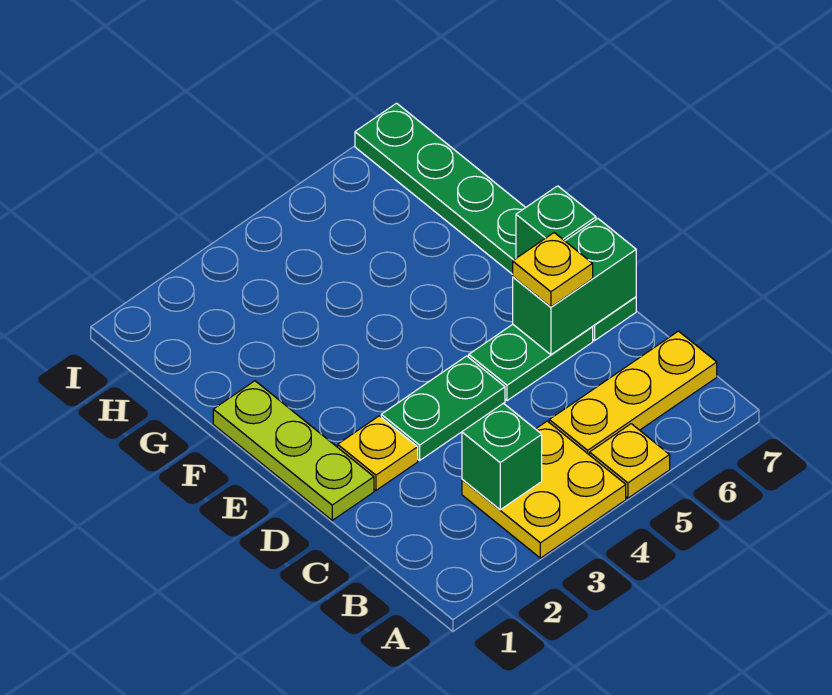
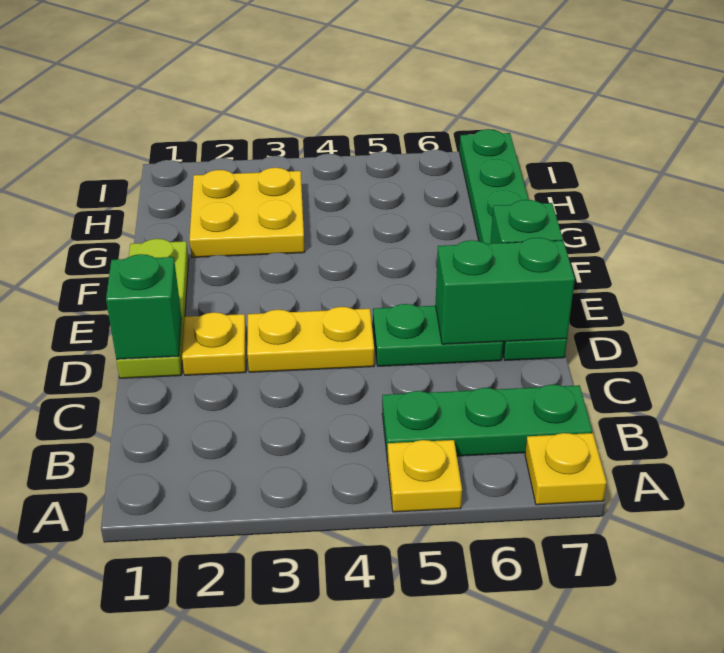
yellow plate A3:B4 level 1 -> yellow plate G2:H3 level 1
green brick B3 level 2 -> green brick D1 level 2
yellow plate B5:B7 level 1 -> green plate B5:B7 level 1
green plate D3:D4 level 1 -> yellow plate D3:D4 level 1
yellow plate D6 level 3 -> yellow plate A7 level 1

